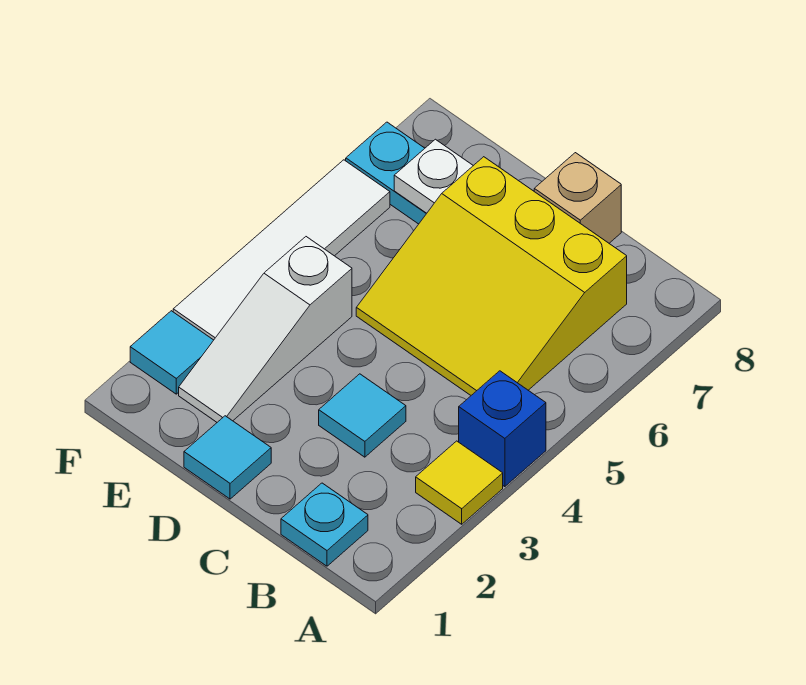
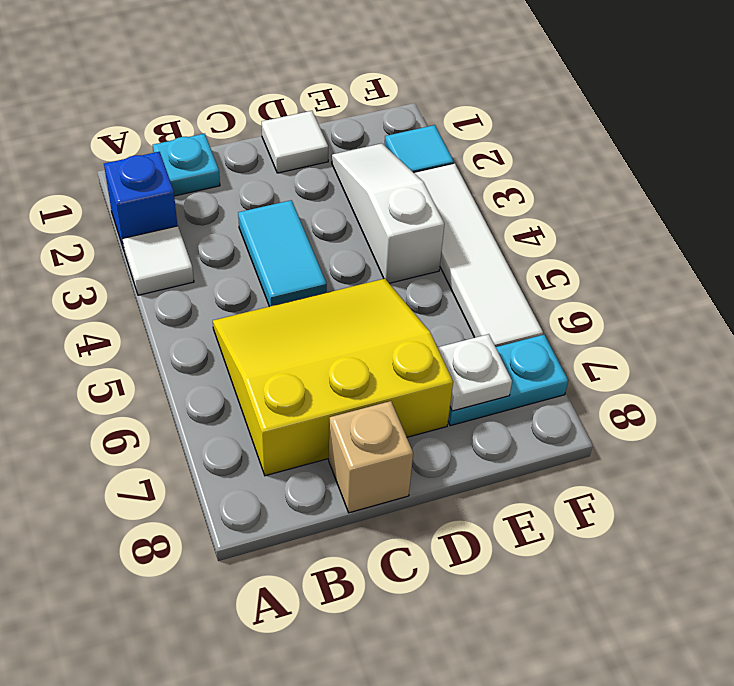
yellow tile A3 level 1 -> white tile A3 level 1
blue brick A4 level 1 -> blue brick A2 level 1
cyan tile C3 level 1 -> cyan tile C3:C4 level 1
cyan tile D1 level 1 -> white tile D1 level 1

